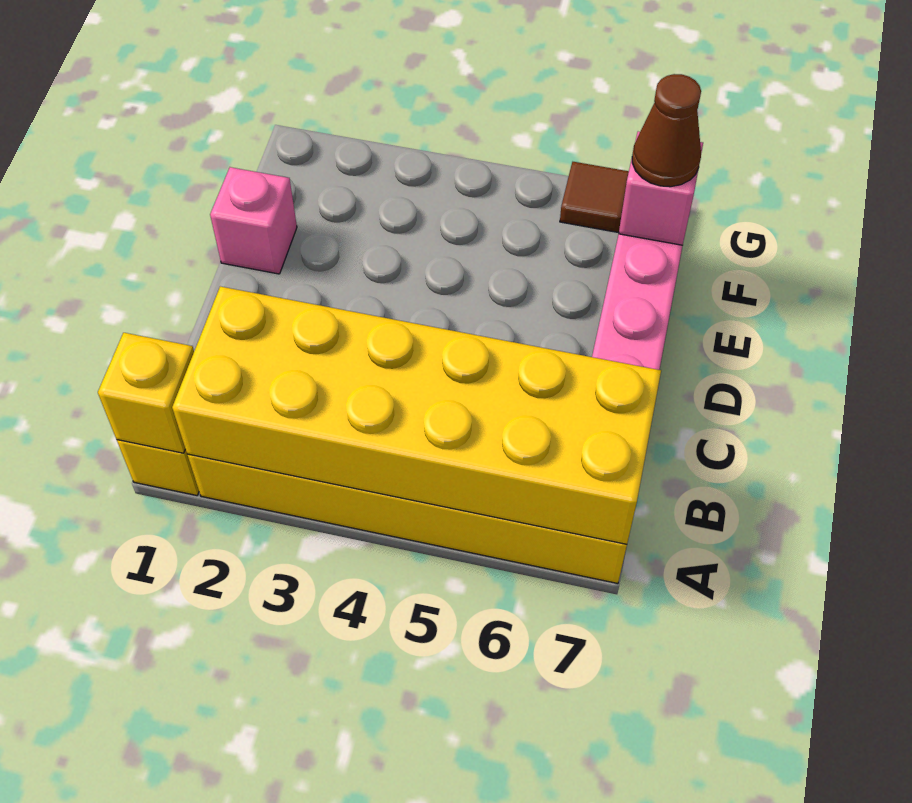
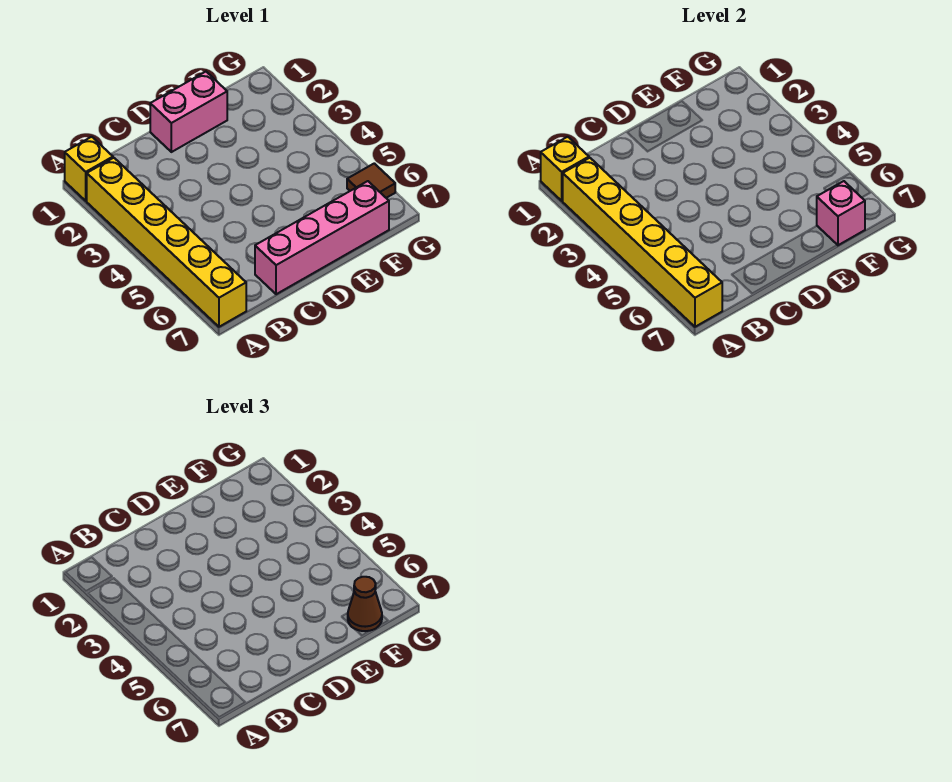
yellow brick A2:B7 level 2 -> yellow brick A2:A7 level 2
pink brick E1 level 1 -> pink brick D1:E1 level 1

